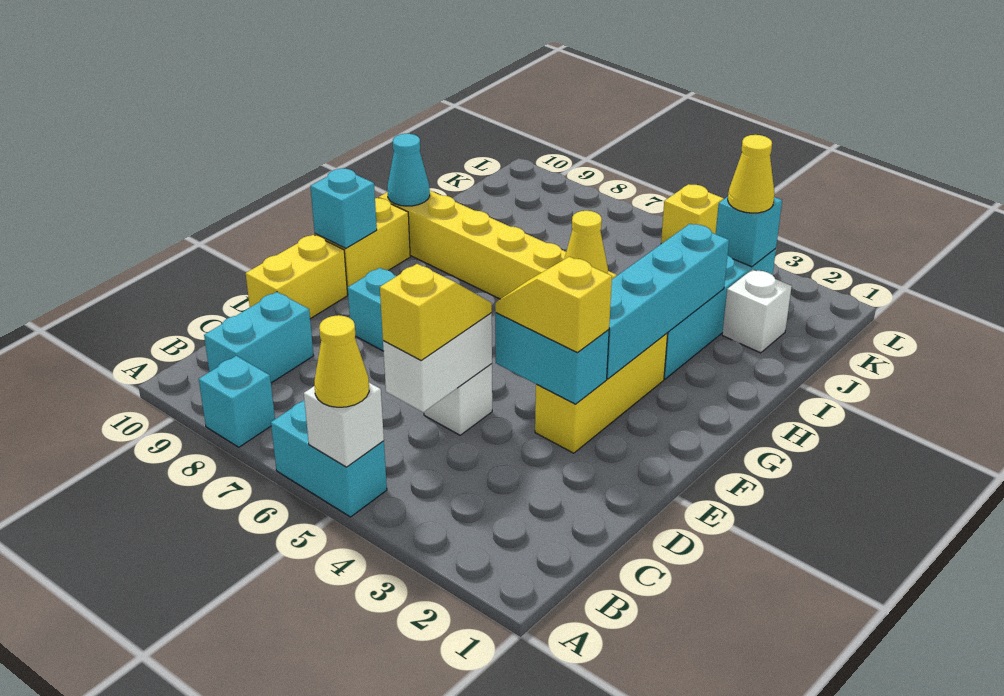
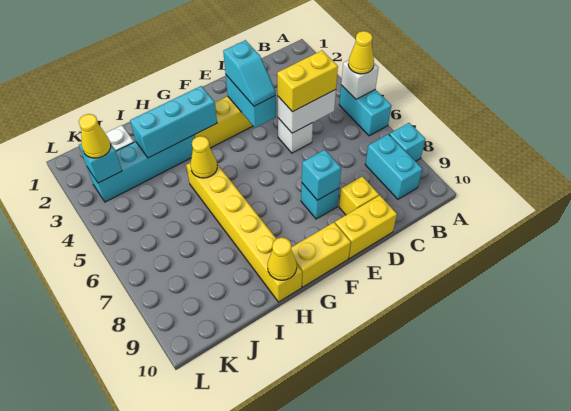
cyan brick B9:C9 level 1 -> cyan brick B8:B9 level 1
yellow slope C5:D5 level 3 top C -> yellow brick C5:D5 level 3
yellow slope E3:E4 level 3 top 3 -> cyan slope E3:E4 level 3 top 3
cyan brick F3:I3 level 2 -> cyan brick G3:I3 level 2
cyan brick F10 level 2 -> cyan brick E8 level 2
cyan cone H10 level 2 -> yellow cone H10 level 2
yellow brick L5 level 1 -> yellow brick D9 level 1

